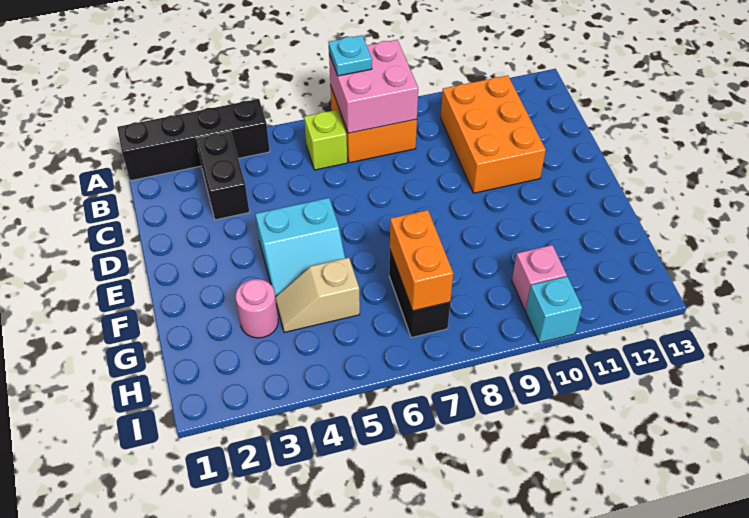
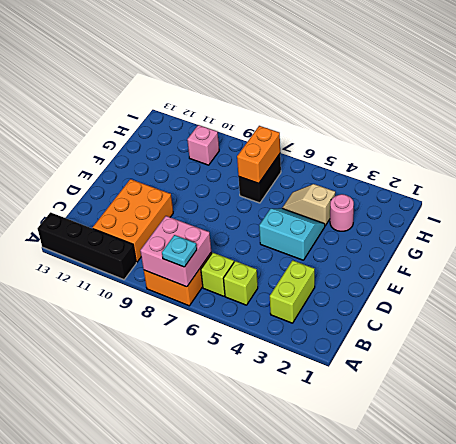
black brick A1:A4 level 1 -> black brick A10:A13 level 1
black brick B3:C3 level 1 -> lime brick B3:C3 level 1
none -> lime brick B5 level 1
tan slope G4:G5 level 1 top 5 -> tan slope G4:G5 level 1 top 4
cyan brick I10 level 1 -> none

